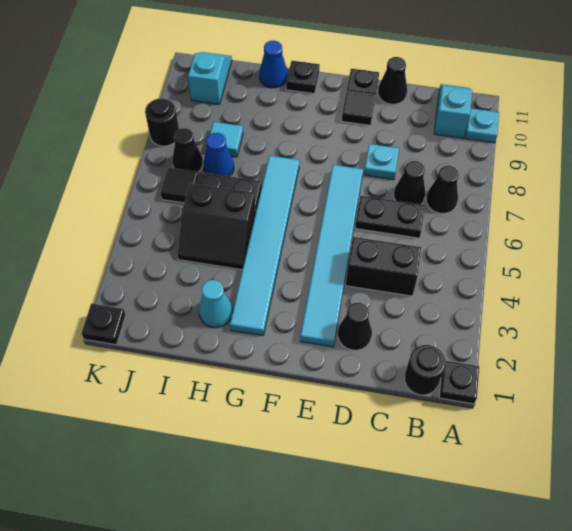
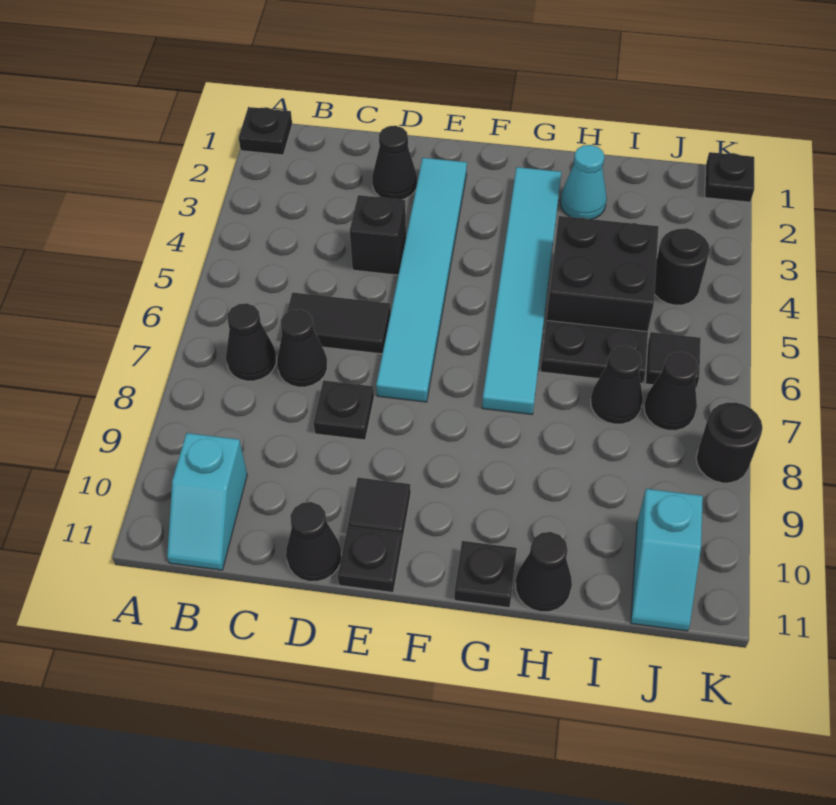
cyan plate A10 level 1 -> none
black round brick B1 level 1 -> black round brick J4 level 1
black brick C4:D4 level 1 -> black brick D4 level 1
black plate C6:D6 level 1 -> black tile C6:D6 level 1
cyan plate D8 level 1 -> black plate D8 level 1
black slope H4:I5 level 1 top 5 -> black brick H4:I5 level 1
blue cone H11 level 1 -> black cone H11 level 1
blue cone I7 level 1 -> black cone I7 level 1
cyan tile I8 level 1 -> none

